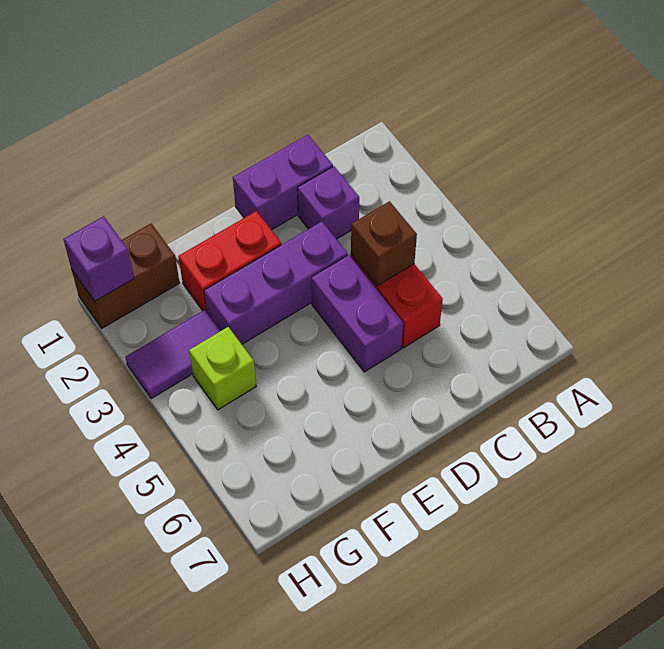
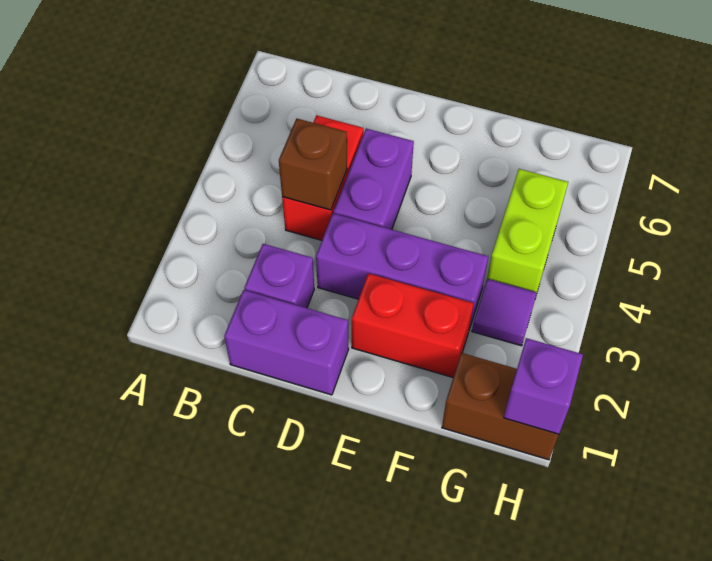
purple tile G3:H3 level 1 -> purple tile G3 level 1
lime brick G4 level 1 -> lime brick G4:G5 level 1

